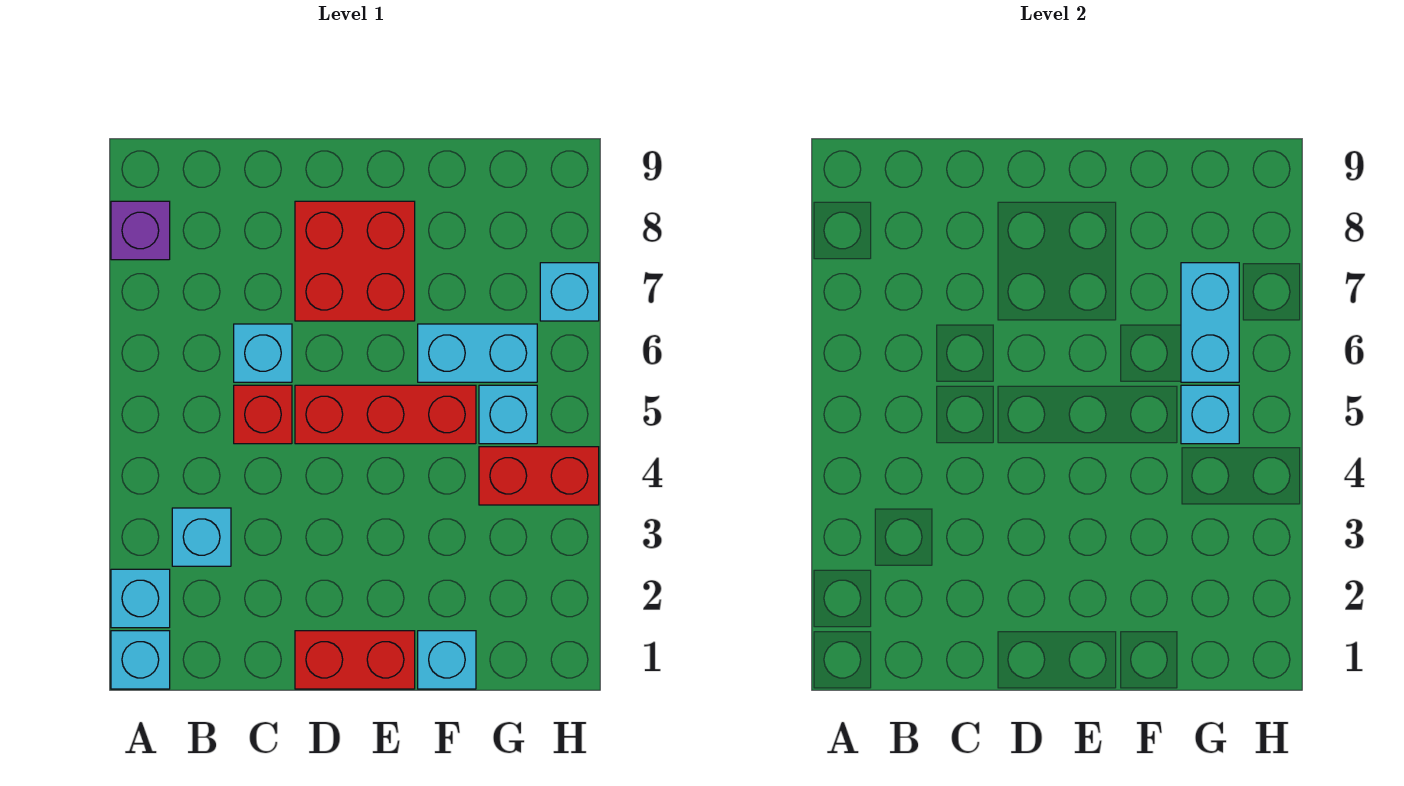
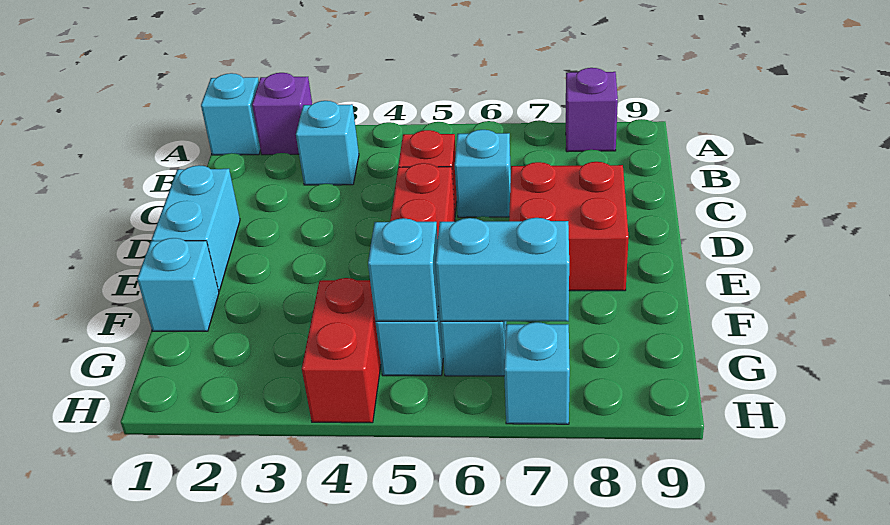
cyan brick A2 level 1 -> purple brick A2 level 1
red brick D1:E1 level 1 -> cyan brick D1:E1 level 1

